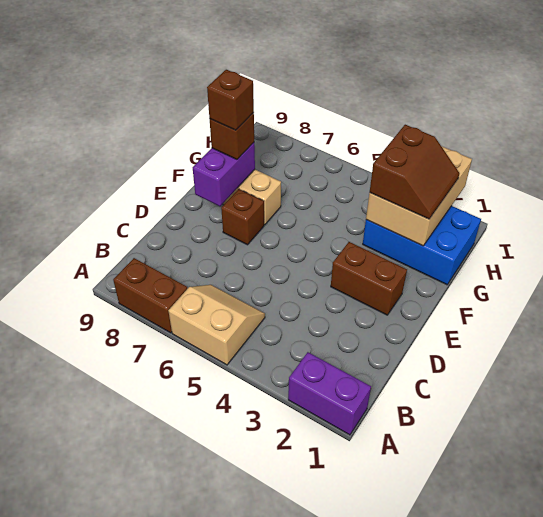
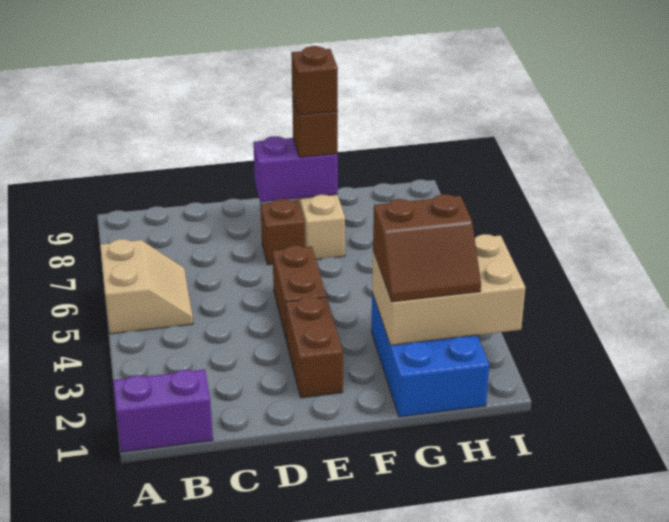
purple brick A1:A2 level 1 -> purple brick A1:B1 level 1
brown brick A7:A8 level 1 -> brown brick E4:E5 level 1

